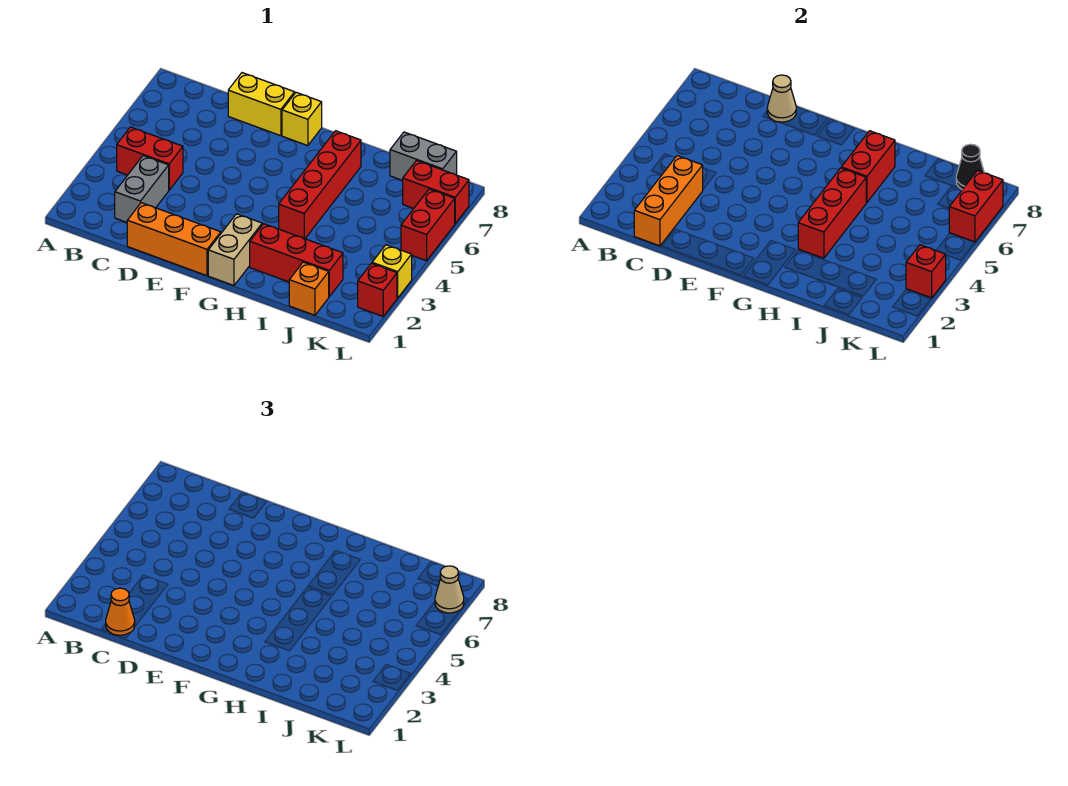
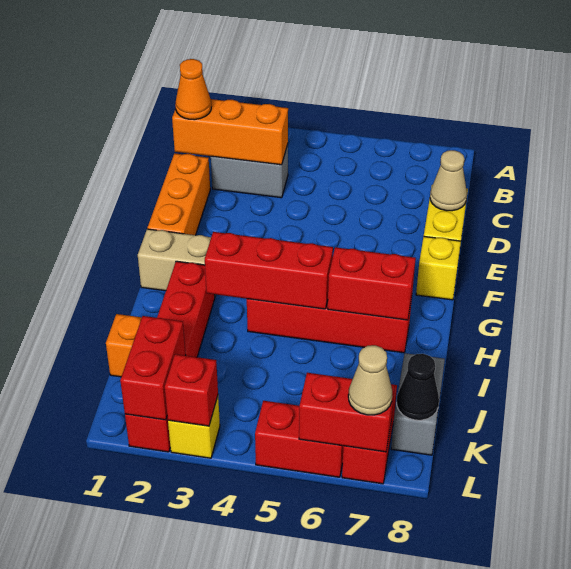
red brick B4:C4 level 1 -> red brick K2:L2 level 2

